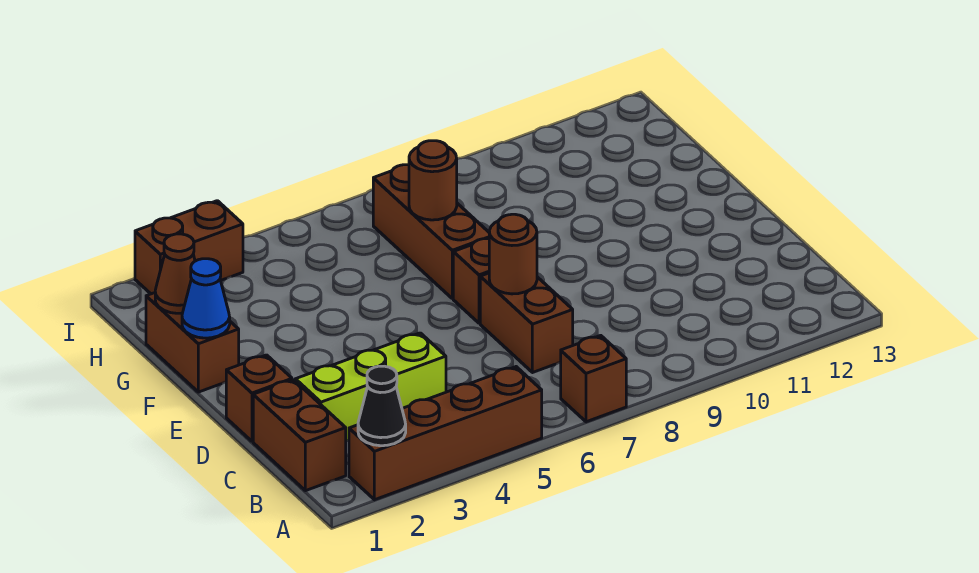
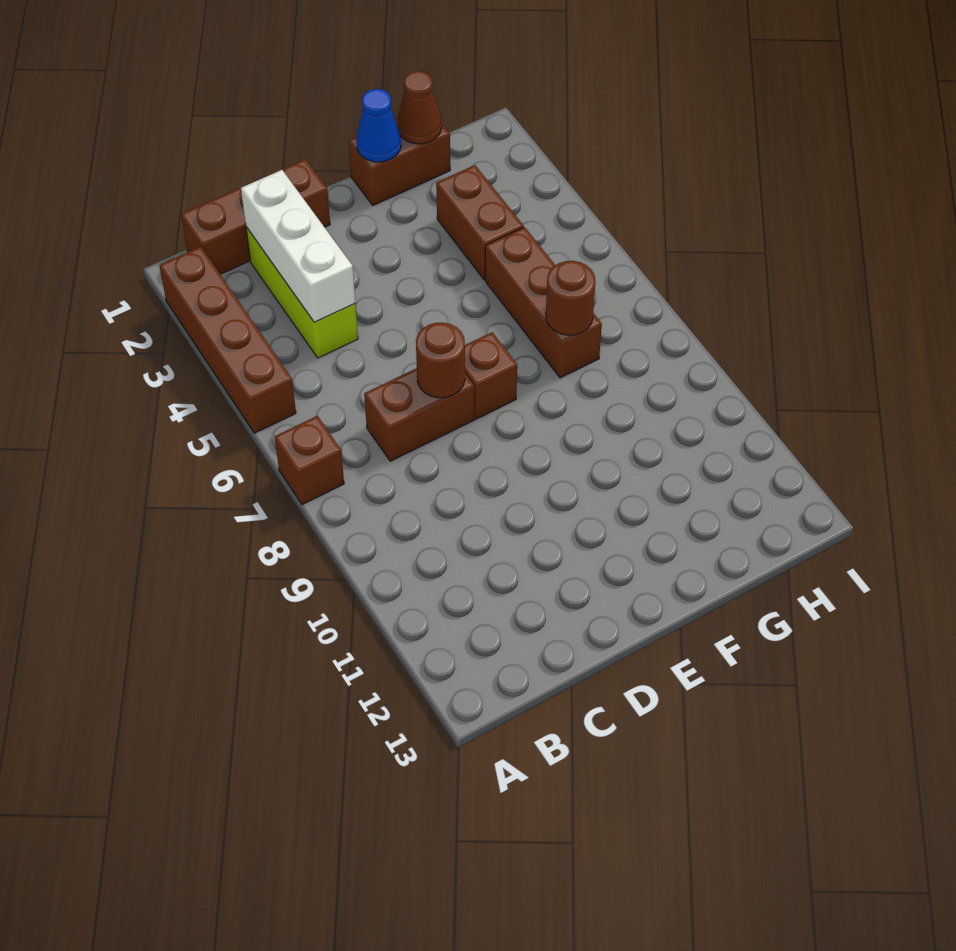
black cone A2 level 2 -> none
none -> white brick C2:C4 level 2
brown brick F7:H7 level 1 -> brown brick G5:G7 level 1
brown brick I2:I3 level 1 -> brown brick G3:G4 level 1

